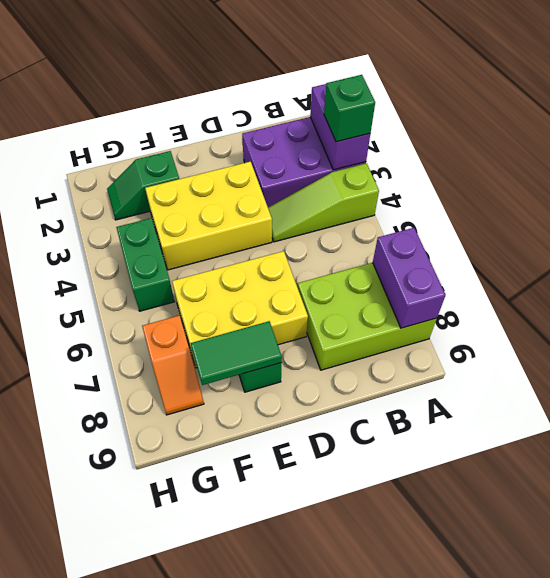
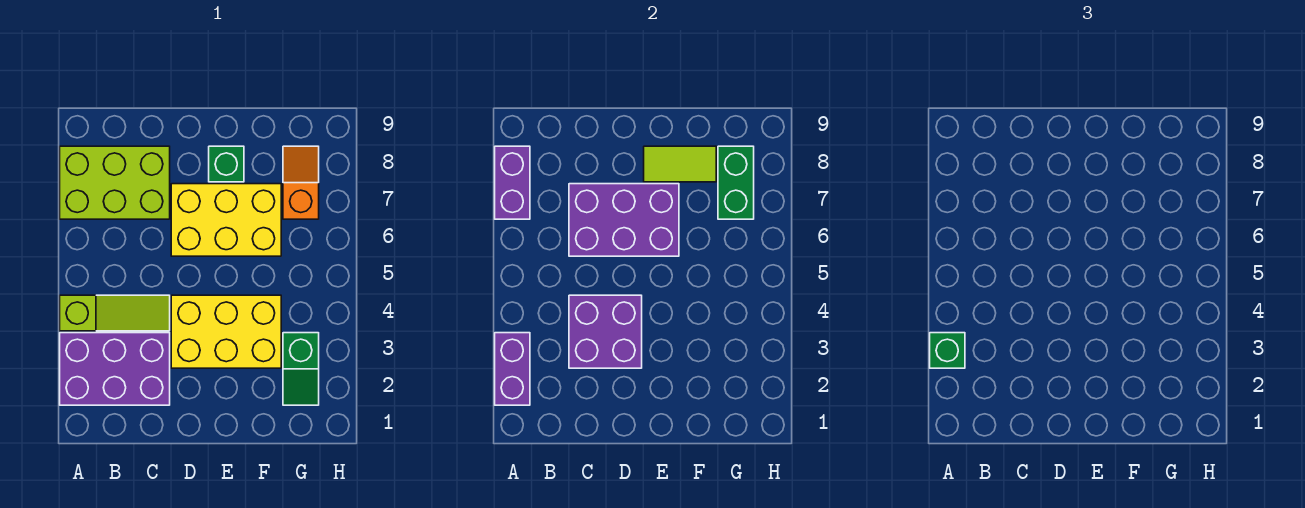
none -> purple brick C3:D4 level 2
none -> purple brick C6:E7 level 2
green tile E8:F8 level 2 -> lime tile E8:F8 level 2
green slope F2:G2 level 1 top F -> green slope G2:G3 level 1 top 3
green brick G4:G5 level 1 -> green brick G7:G8 level 2

